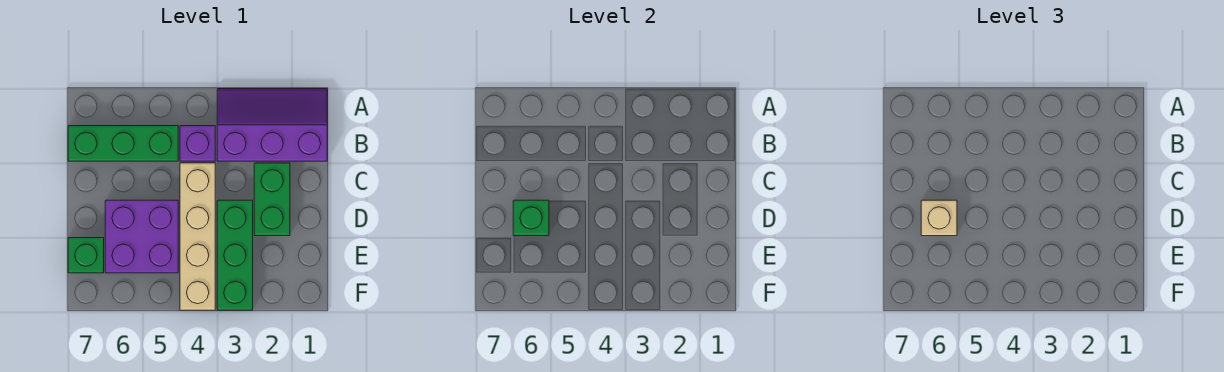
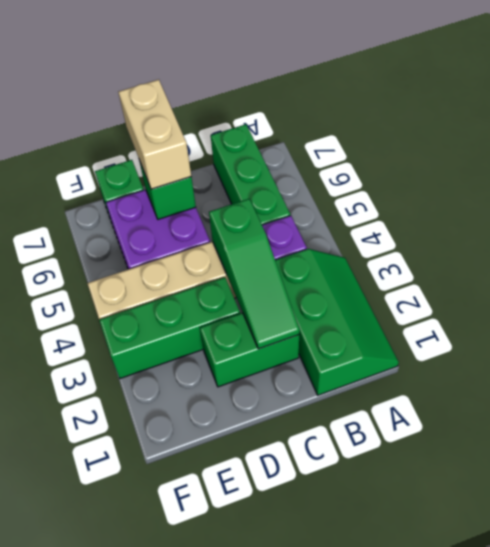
purple slope A1:B3 level 1 top B -> green slope A1:B3 level 1 top B
none -> green slope C2:C4 level 2 top 4
tan brick D6 level 3 -> tan brick D6:D7 level 3

